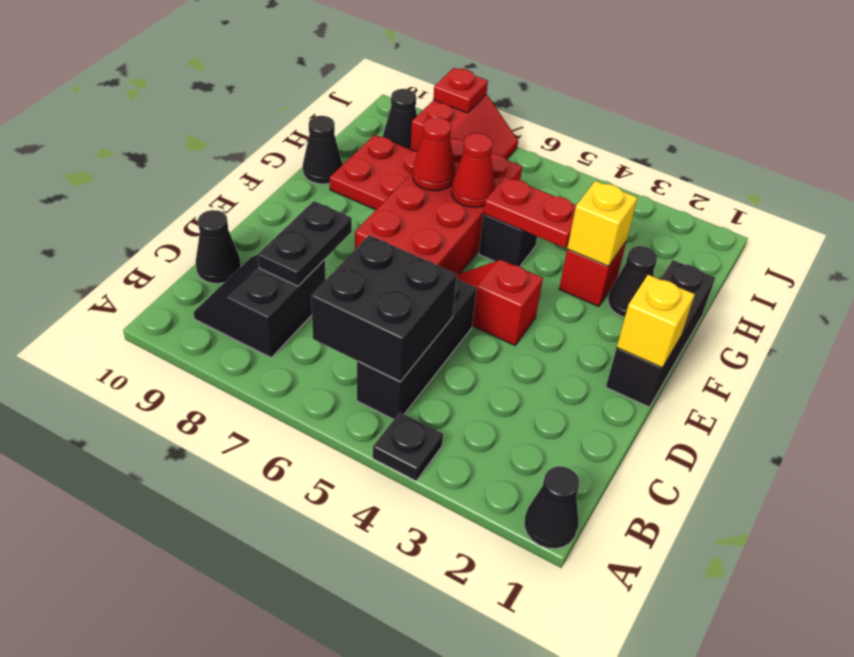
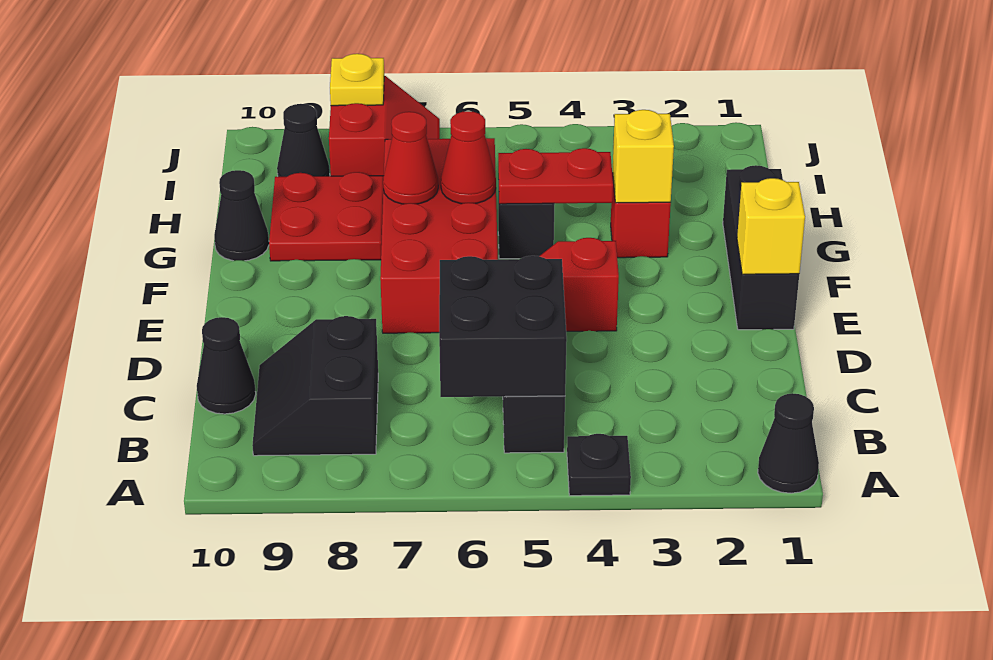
black plate C8:D8 level 2 -> none
black cone G2 level 1 -> none
red plate J8 level 2 -> yellow plate J8 level 2

